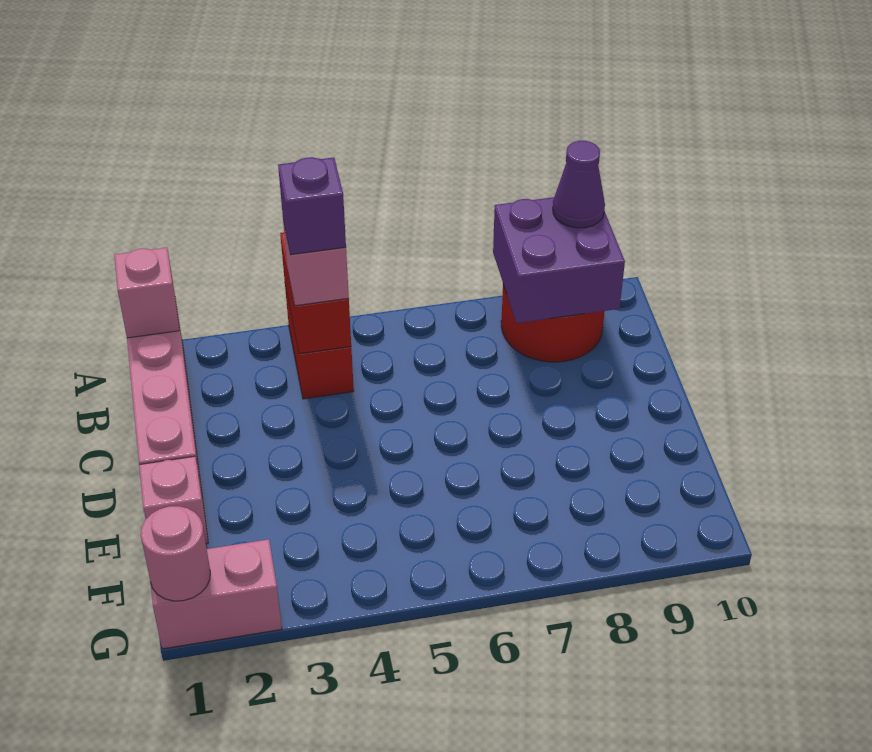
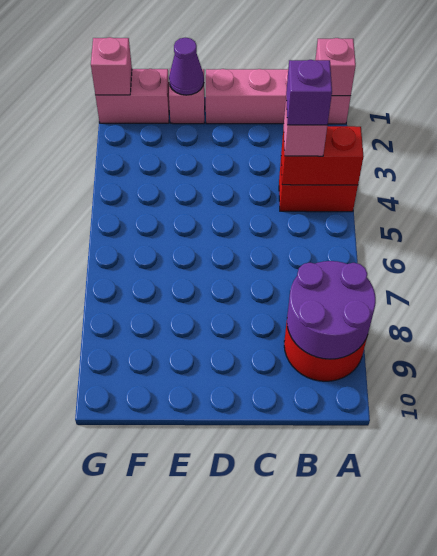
purple brick A8:B9 level 2 -> purple round brick A8:B9 level 2
purple cone A9 level 3 -> purple cone E1 level 2
pink brick G1:G2 level 1 -> pink brick F1:G1 level 1
pink round brick G1 level 2 -> pink brick G1 level 2

